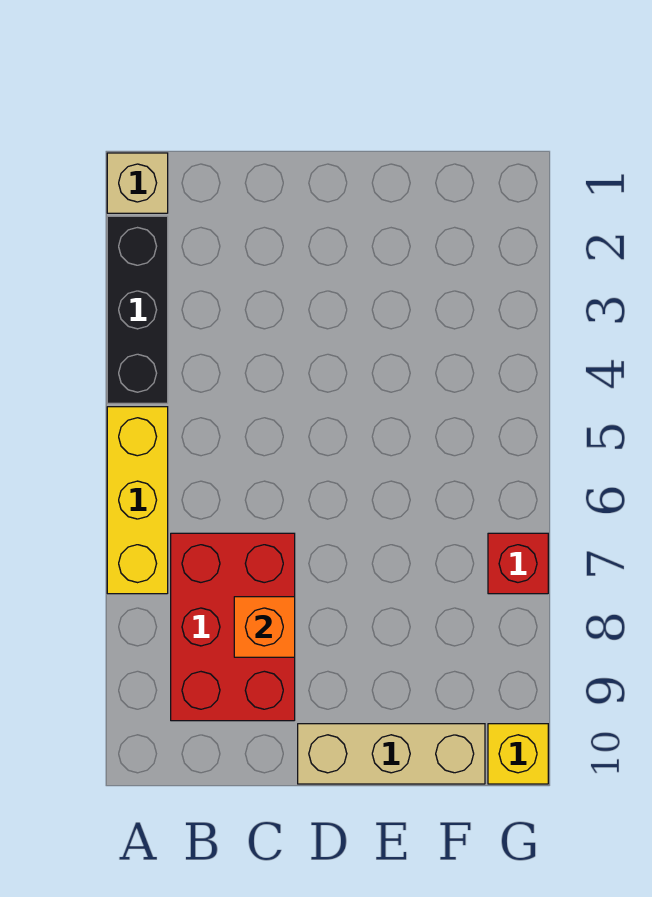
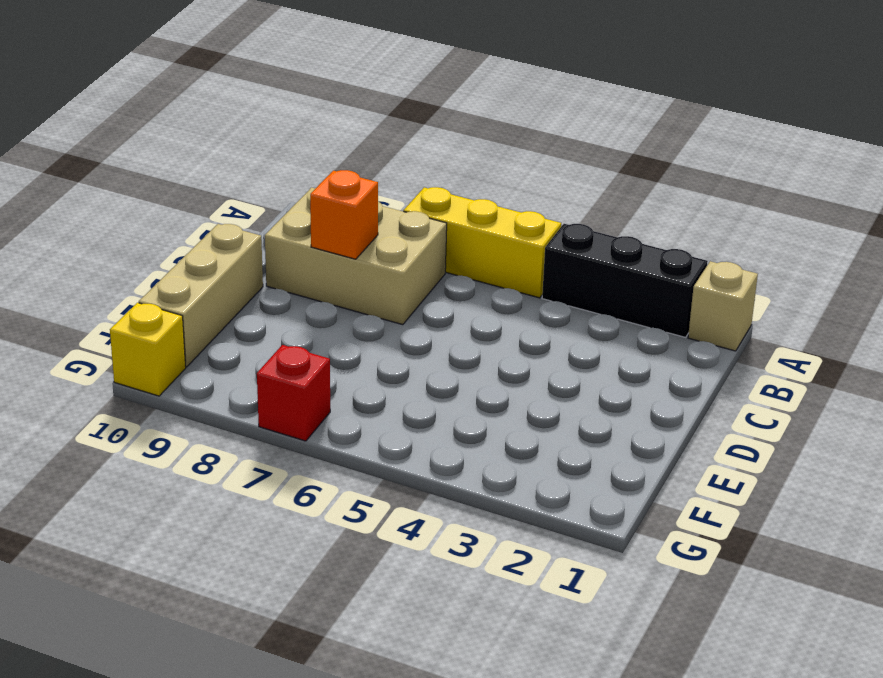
red brick B7:C9 level 1 -> tan brick B7:C9 level 1

